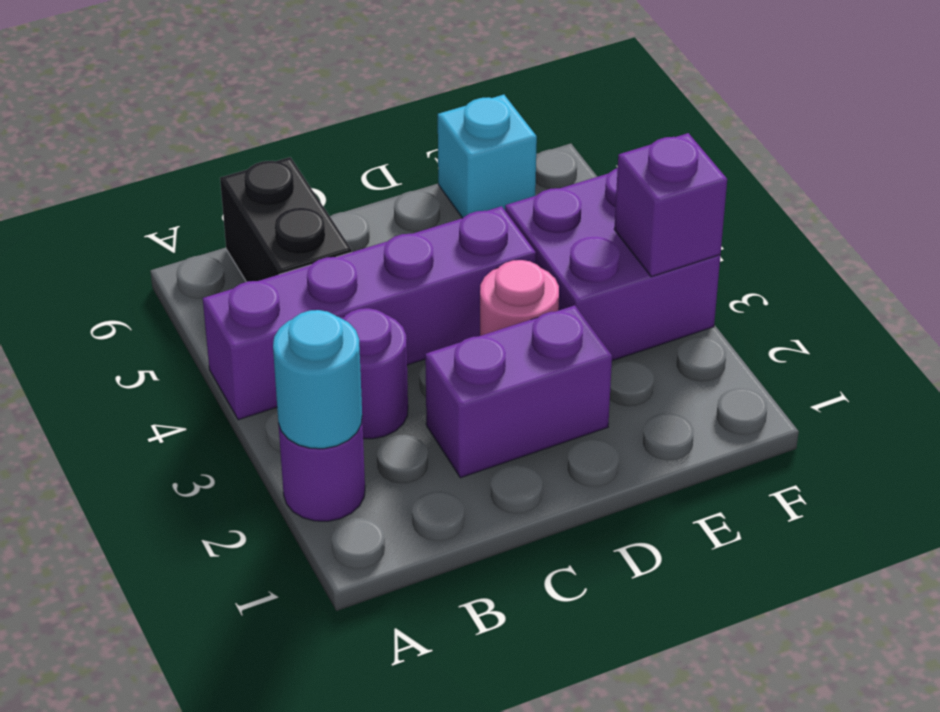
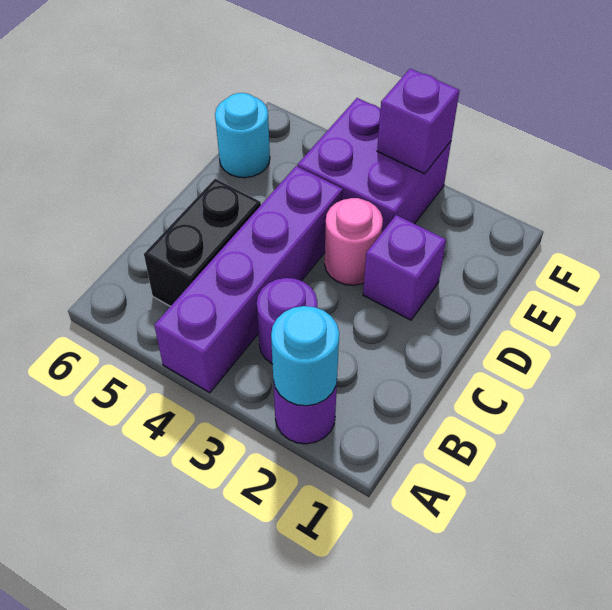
black brick B5:B6 level 1 -> black brick B5:C5 level 1
purple brick C2:D2 level 1 -> purple brick D2 level 1
cyan brick E6 level 1 -> cyan round brick E6 level 1

